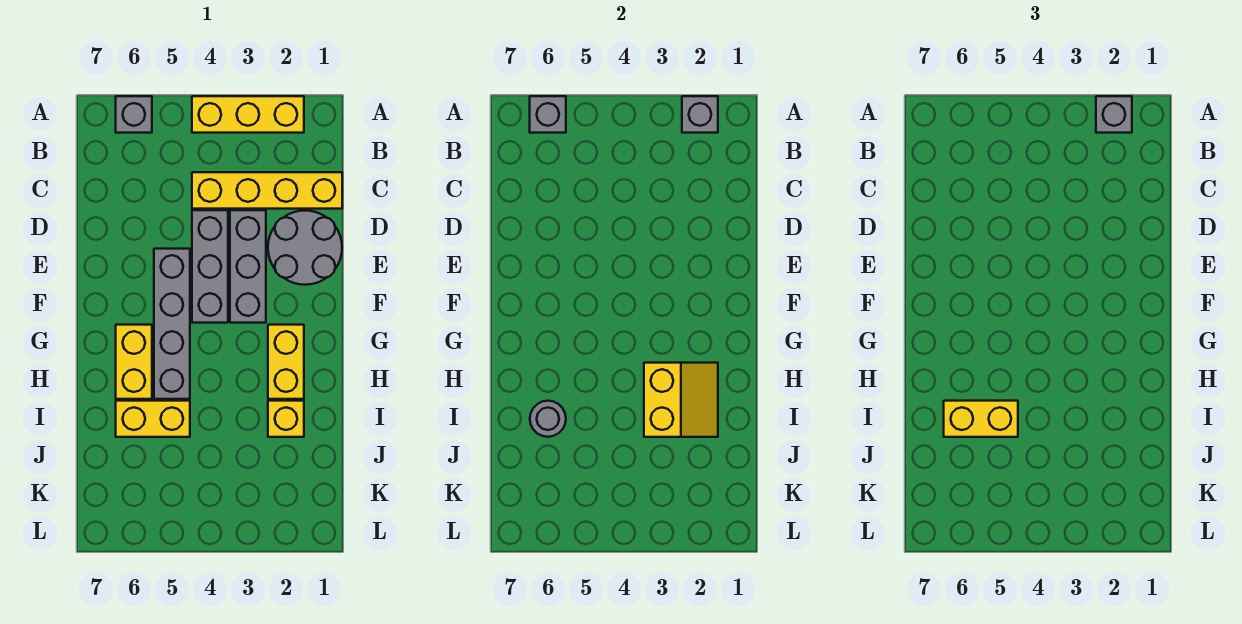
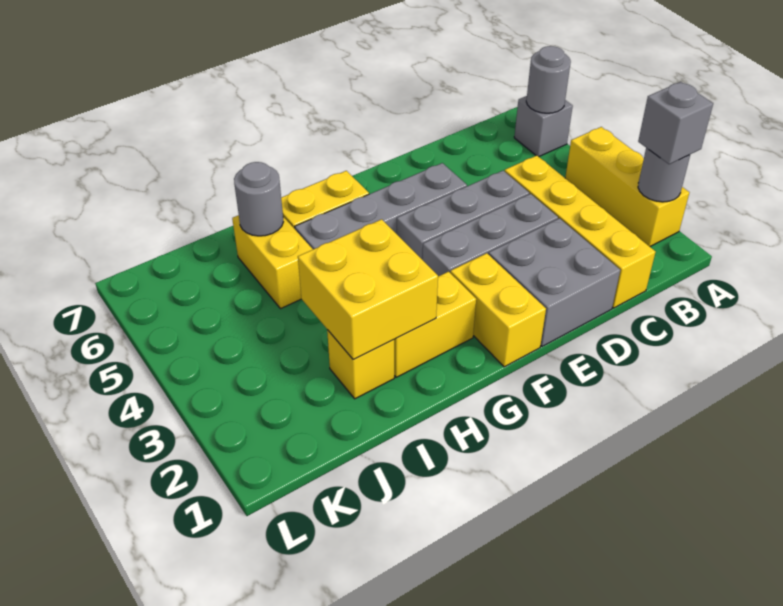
grey brick A2 level 2 -> grey round brick A2 level 2
grey brick A6 level 2 -> grey round brick A6 level 2
grey round brick D1:E2 level 1 -> grey brick D1:E2 level 1
yellow slope H2:I3 level 2 top 3 -> yellow brick H2:I3 level 2
yellow brick I5:I6 level 3 -> yellow brick F1:F2 level 1

